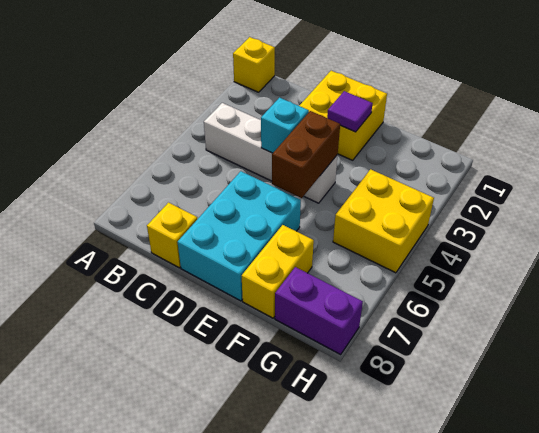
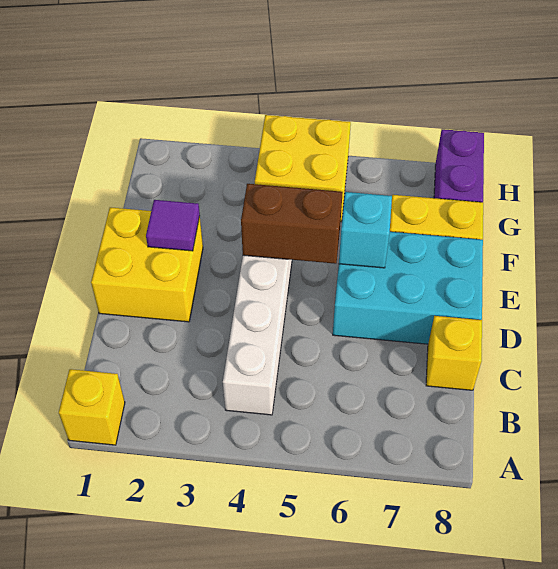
cyan brick D4 level 2 -> cyan brick E6 level 2

